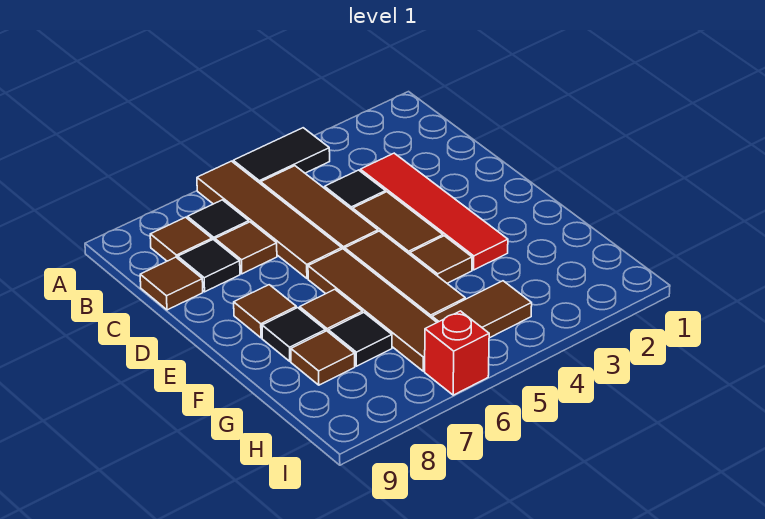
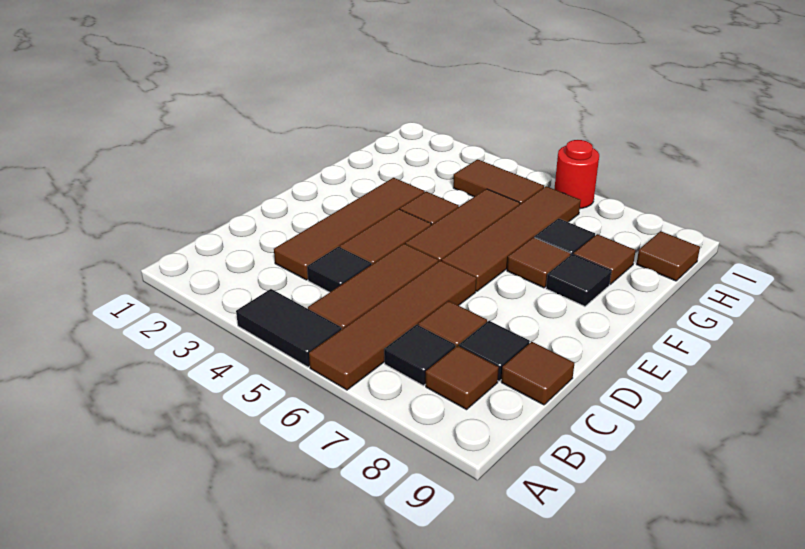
red tile C3:F3 level 1 -> brown tile C3:F3 level 1
brown tile E8 level 1 -> brown tile H9 level 1
red brick I6 level 1 -> red round brick I6 level 1

